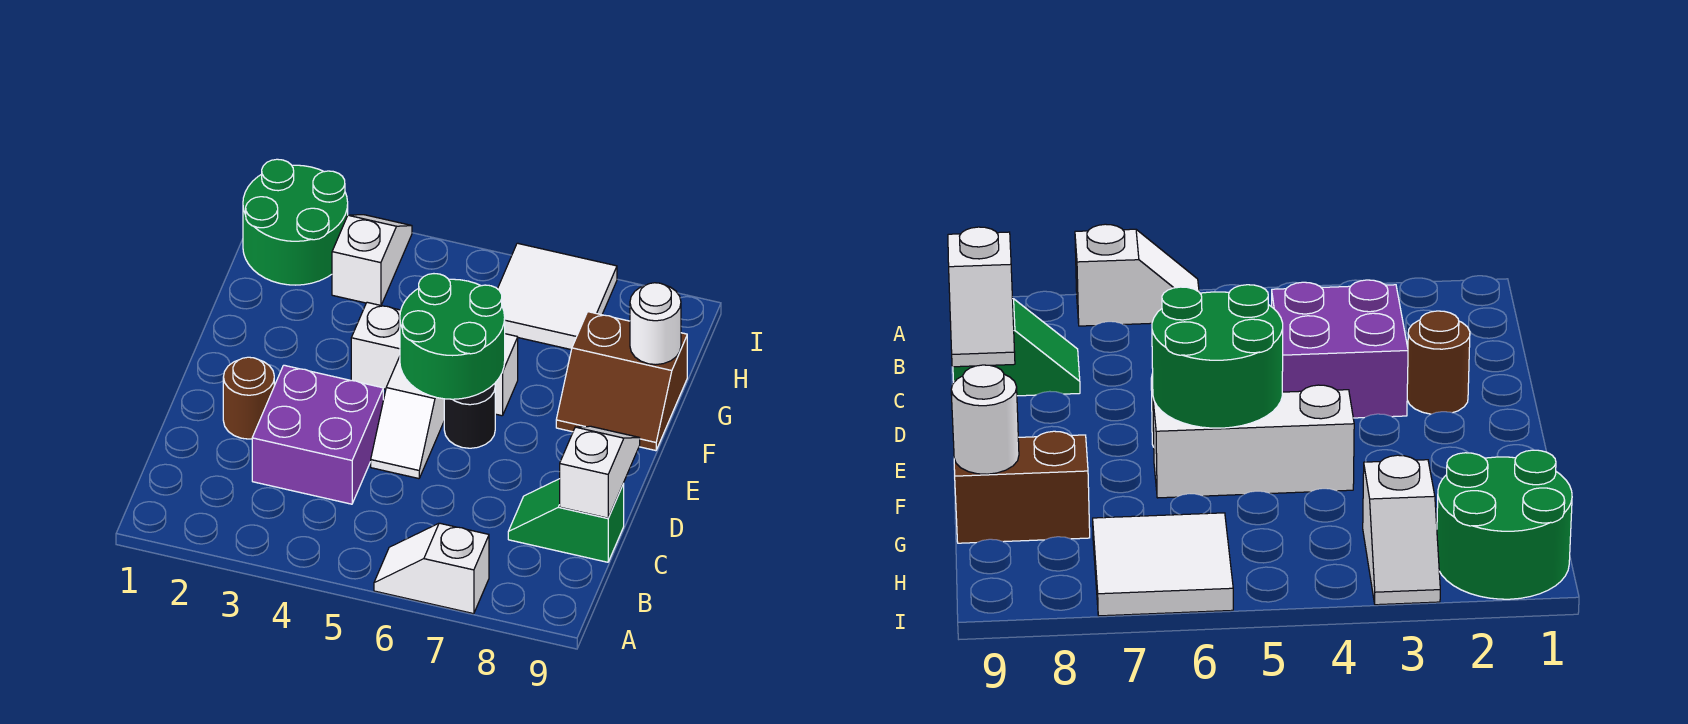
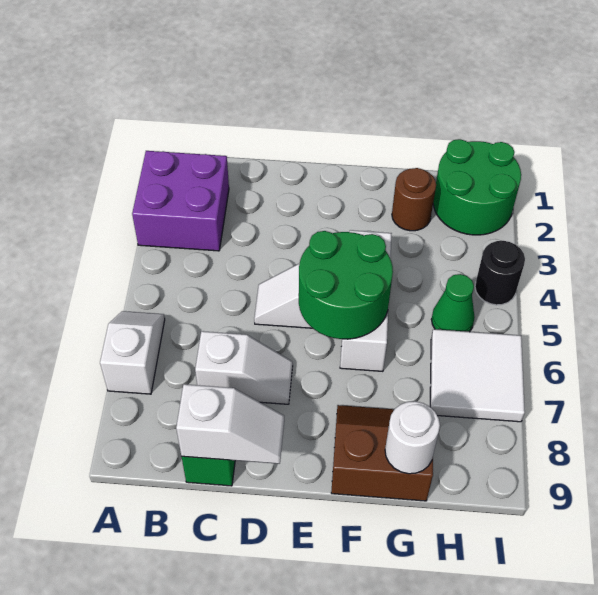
purple brick C3:D4 level 1 -> purple brick A2:B3 level 1
brown round brick D2 level 1 -> brown round brick G2 level 1
black round brick E6 level 1 -> black round brick I4 level 1
brown slope F8:G9 level 1 top G -> brown slope F8:G9 level 1 top 9
white slope H3:I3 level 1 top H -> white slope C7:D7 level 1 top C
none -> green cone H5 level 1

